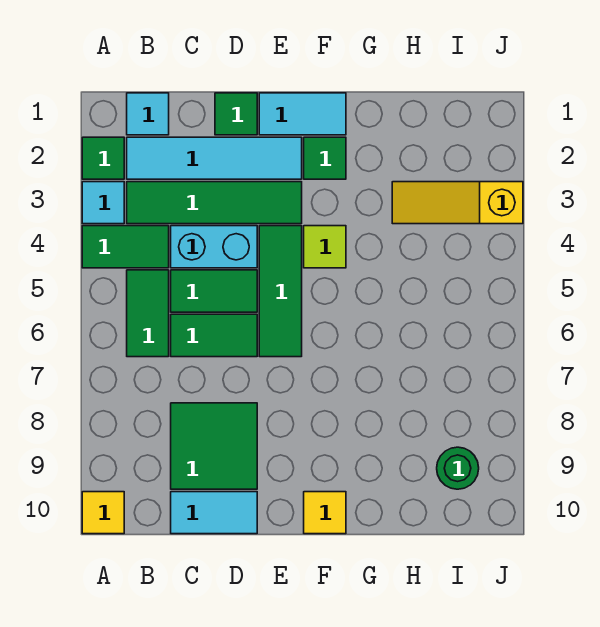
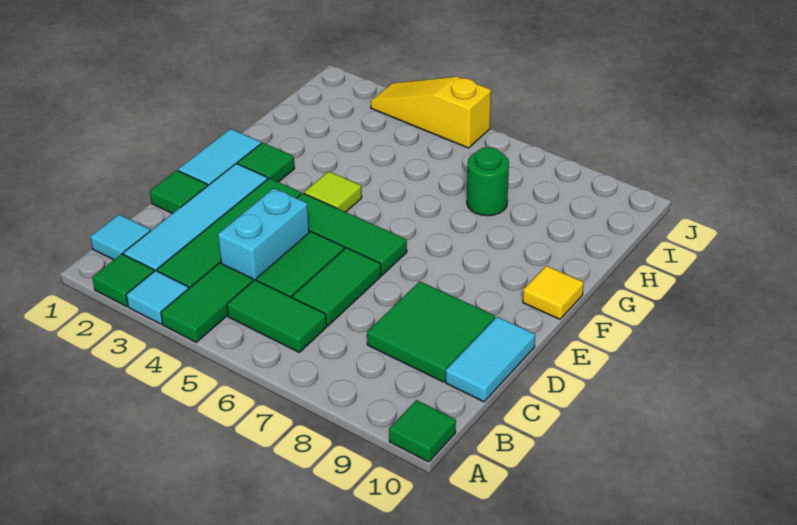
yellow tile A10 level 1 -> green tile A10 level 1
yellow slope H3:J3 level 1 top J -> yellow slope J3:J5 level 1 top 5
green round brick I9 level 1 -> green round brick H7 level 1

